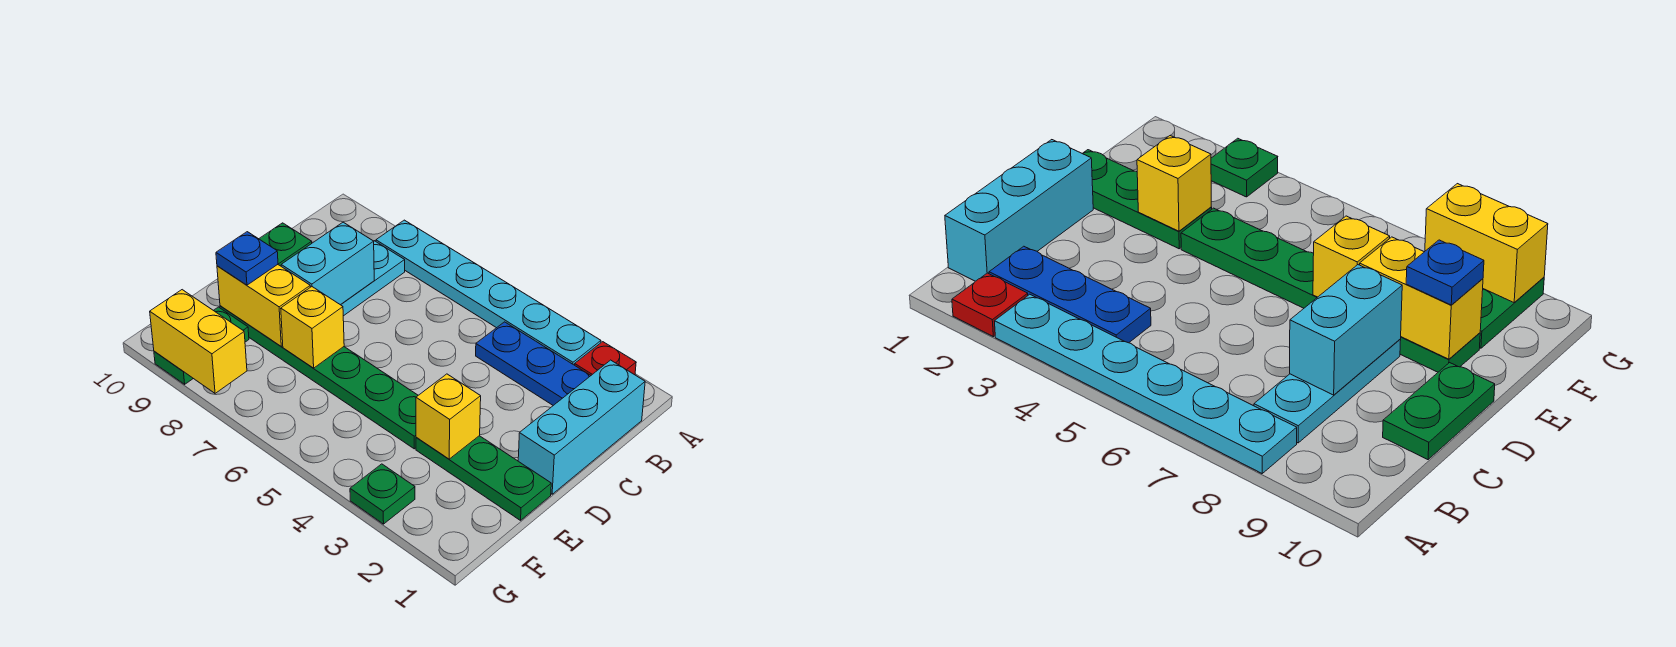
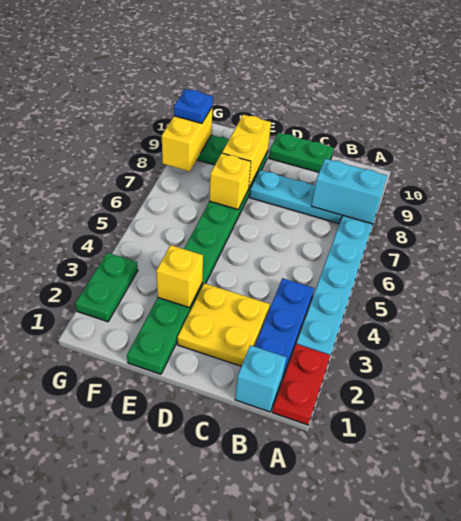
red plate A2 level 1 -> red plate A1:A2 level 1
cyan brick B1:D1 level 1 -> cyan brick B1 level 1
none -> yellow plate C2:D3 level 1
cyan brick C8:D8 level 2 -> cyan brick A8:B8 level 2
blue plate E9 level 3 -> blue plate G9 level 3
green plate G3 level 1 -> green plate G2:G3 level 1

